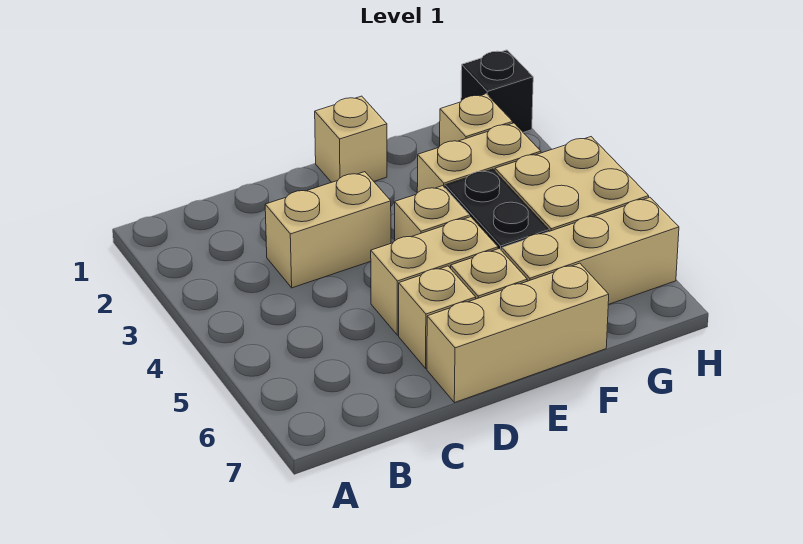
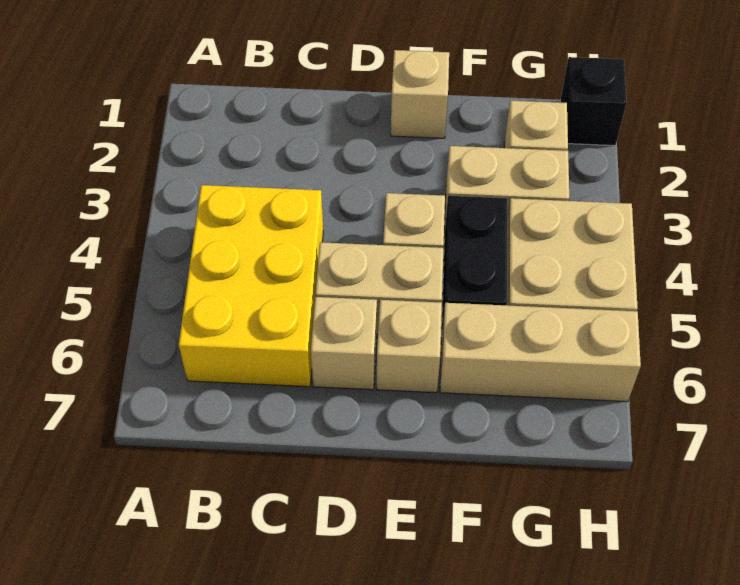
none -> yellow brick B4:C6 level 1
tan brick C3:D3 level 1 -> none
tan brick D7:F7 level 1 -> none

